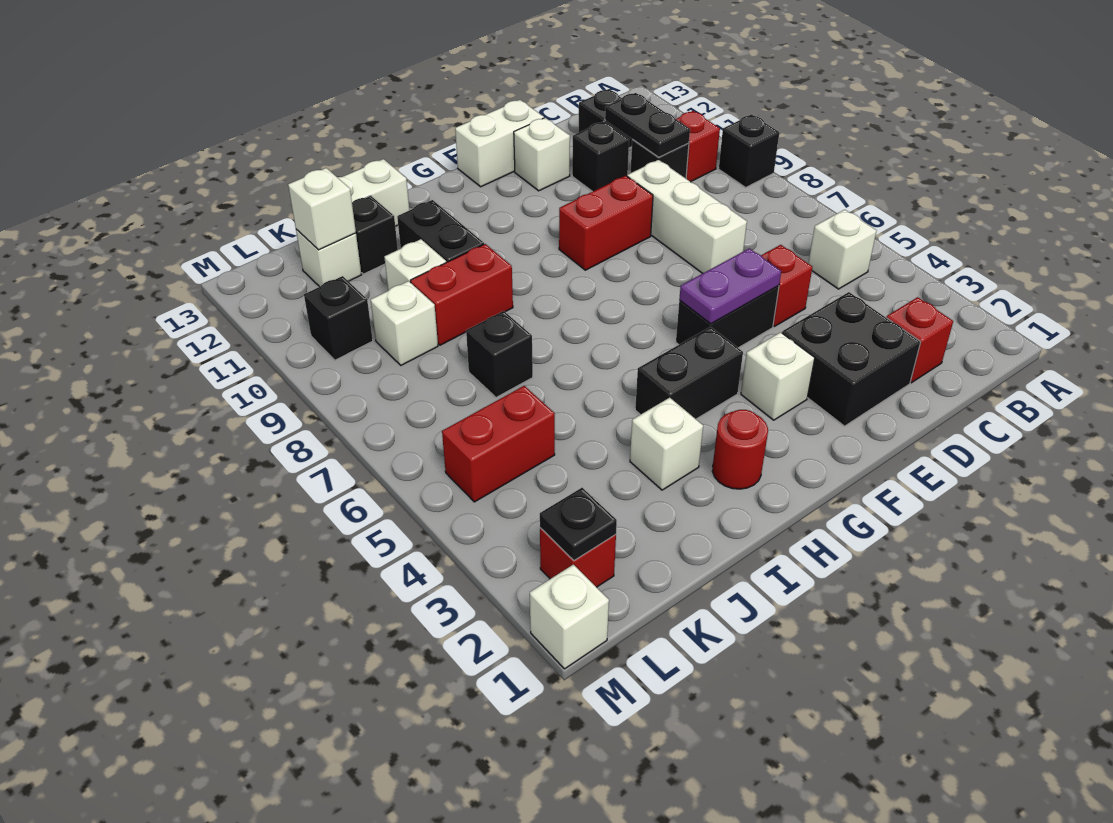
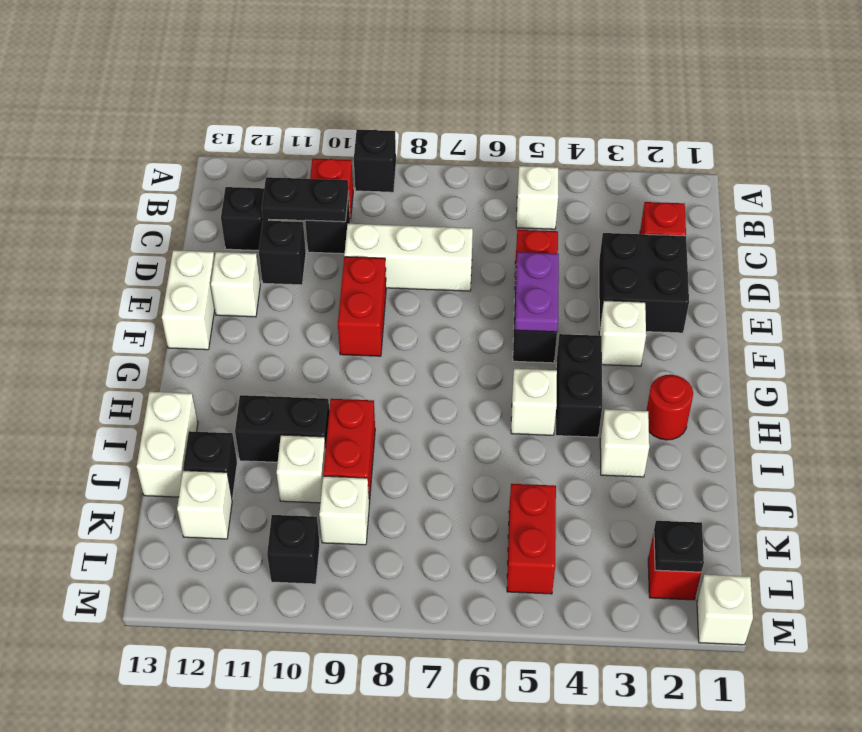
black brick J7 level 1 -> none
white brick K12 level 2 -> white brick H5 level 1

